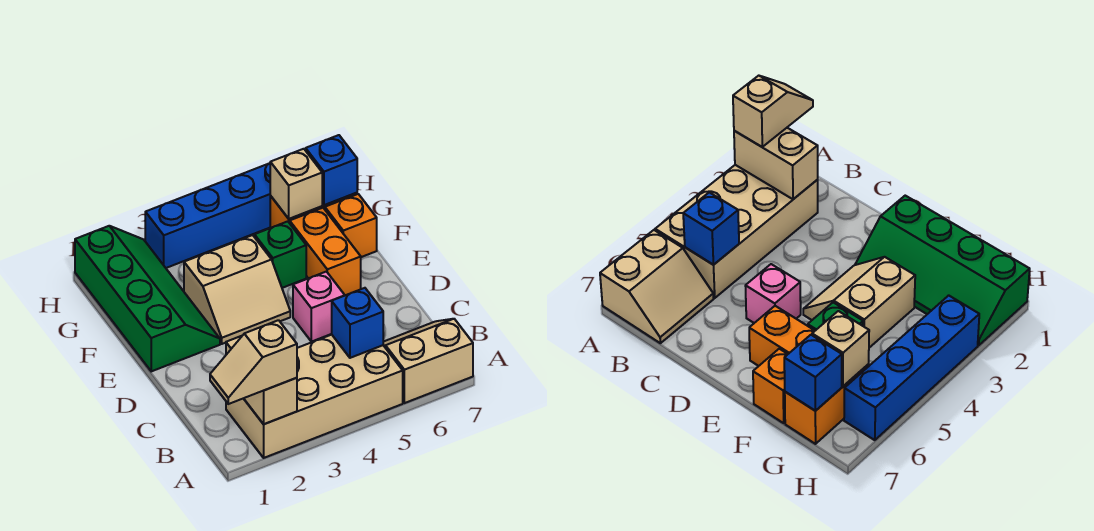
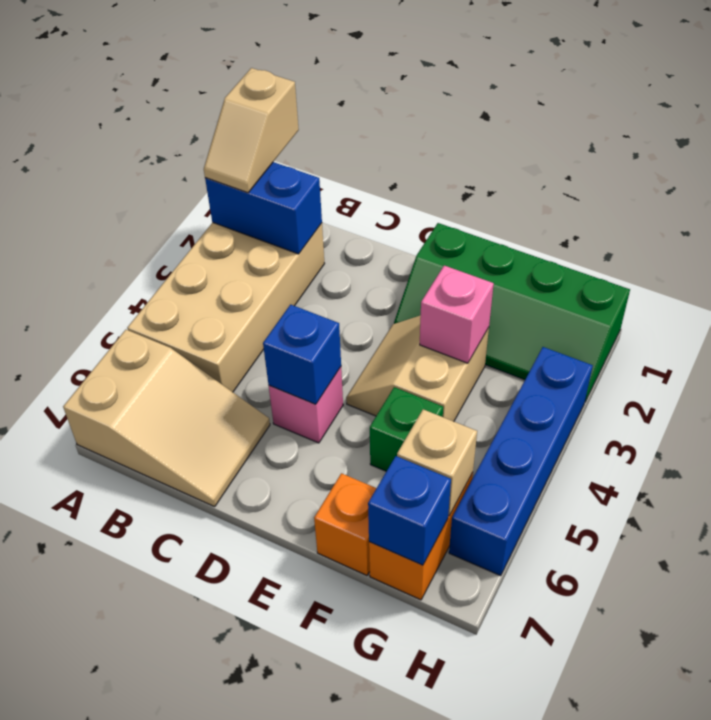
tan slope A1:A2 level 3 top 2 -> tan slope A1:A2 level 3 top 1
tan brick A2:B2 level 2 -> blue brick A2:B2 level 2
tan slope A6:B7 level 1 top A -> tan slope A6:C7 level 1 top A
blue brick B5 level 2 -> blue brick D5 level 2
orange brick E6:F6 level 1 -> none
none -> pink brick F3 level 2

